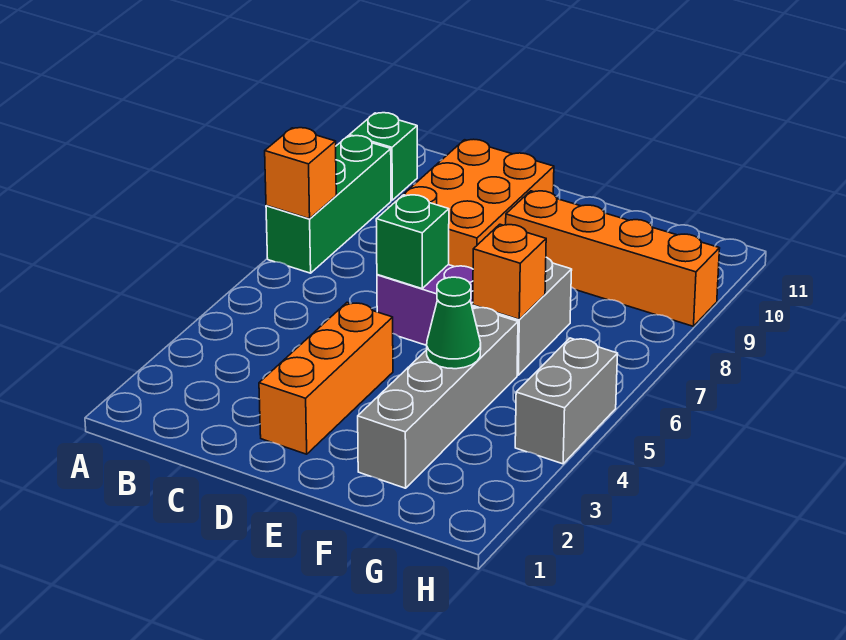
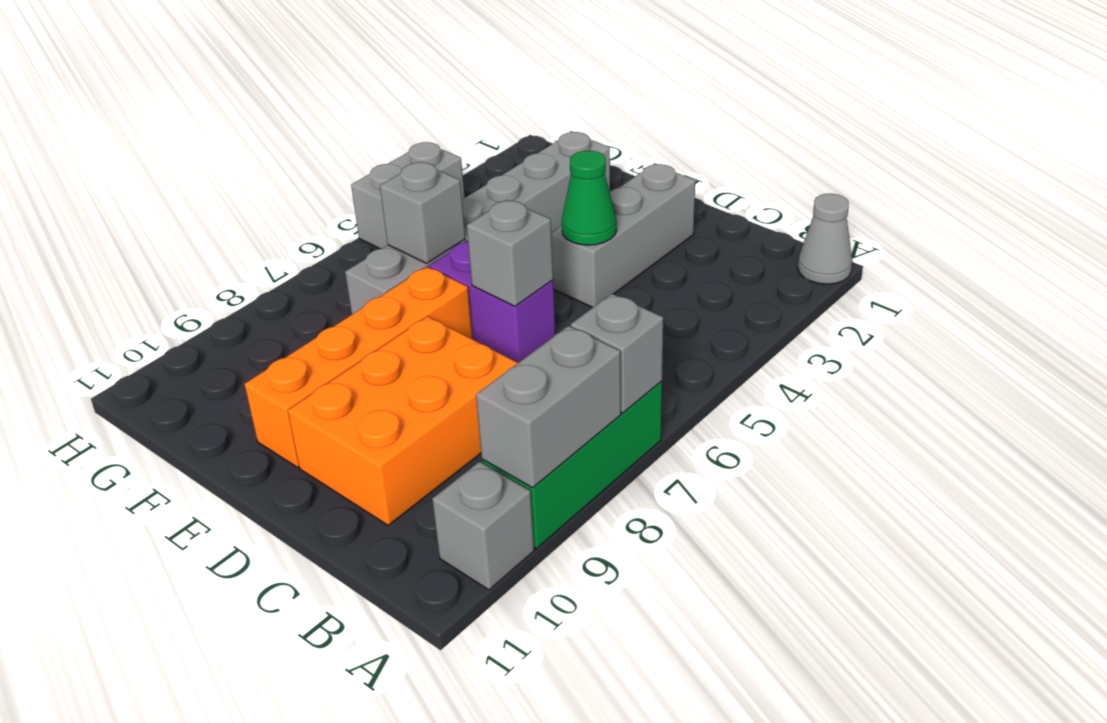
none -> grey cone A1 level 1
orange brick A7 level 2 -> grey brick A7 level 2
none -> grey brick A8:A9 level 2
green brick A10 level 1 -> grey brick A10 level 1
orange brick D2:D4 level 1 -> grey brick D2:D4 level 1
green brick D6 level 2 -> grey brick D6 level 2
orange brick E9:H9 level 1 -> orange brick E7:E10 level 1
green cone F4 level 2 -> green cone D4 level 2
orange brick F6 level 2 -> grey brick F6 level 2

